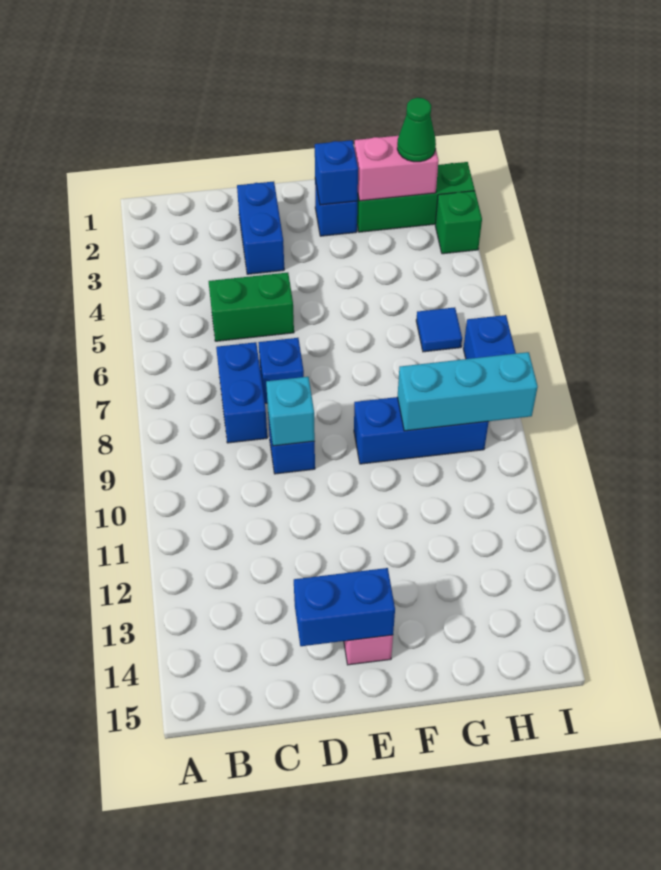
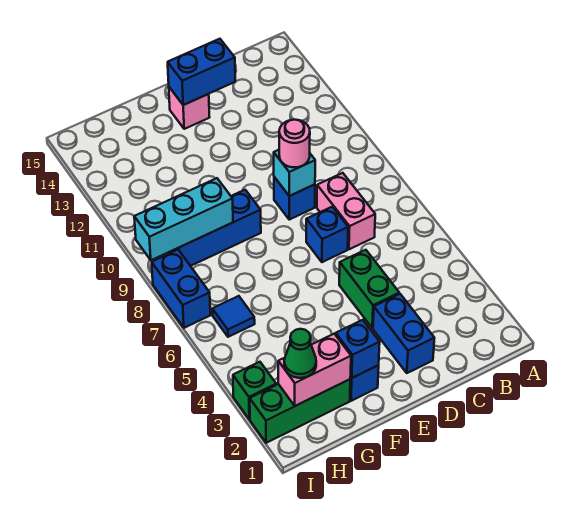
green brick C5:D5 level 1 -> green brick D4:D5 level 1
blue brick C7:C8 level 1 -> pink brick C7:C8 level 1
none -> pink round brick D9 level 3

